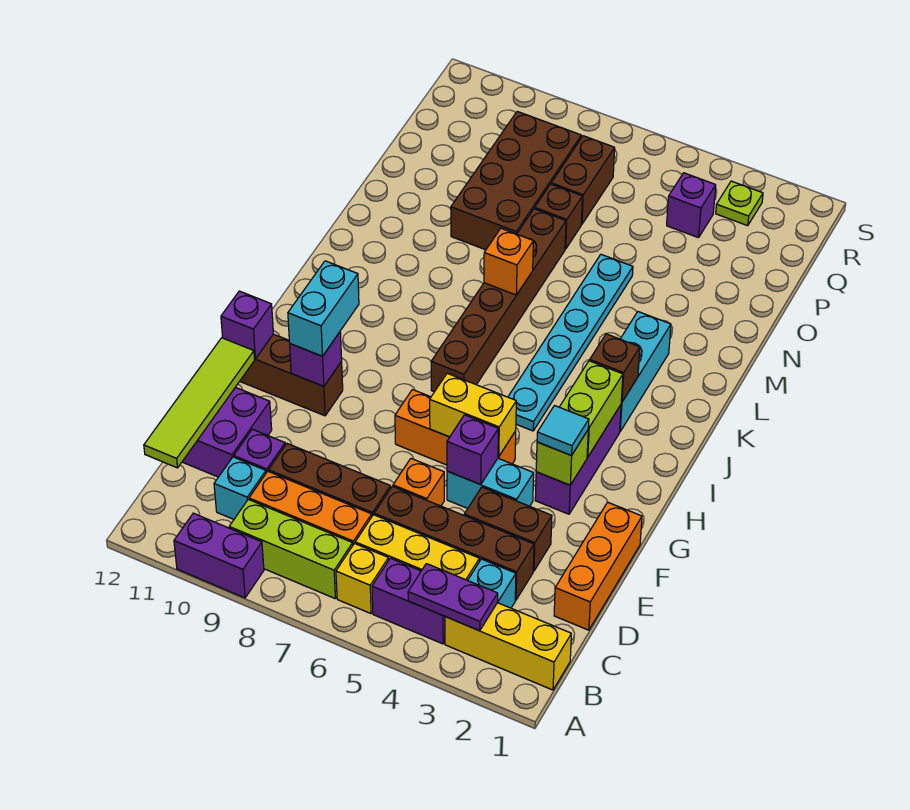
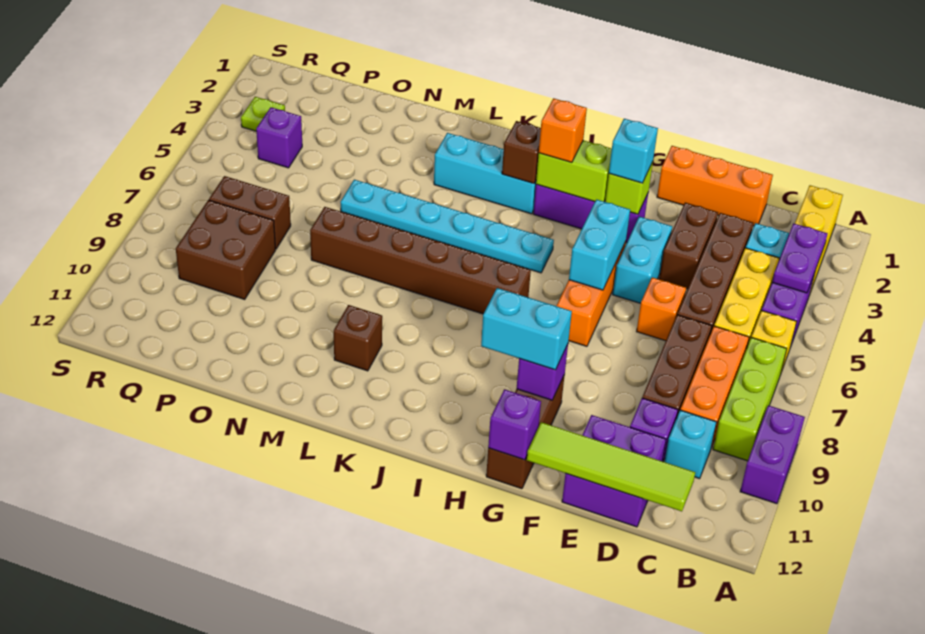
purple brick F5 level 2 -> none
cyan tile G3 level 3 -> cyan brick G3 level 3
yellow brick G5:G6 level 2 -> cyan brick G5:G6 level 2
orange brick L7 level 2 -> orange brick I3 level 3
brown brick N8:Q9 level 1 -> brown brick P8:Q9 level 1
brown brick O7 level 1 -> brown brick L10 level 1

